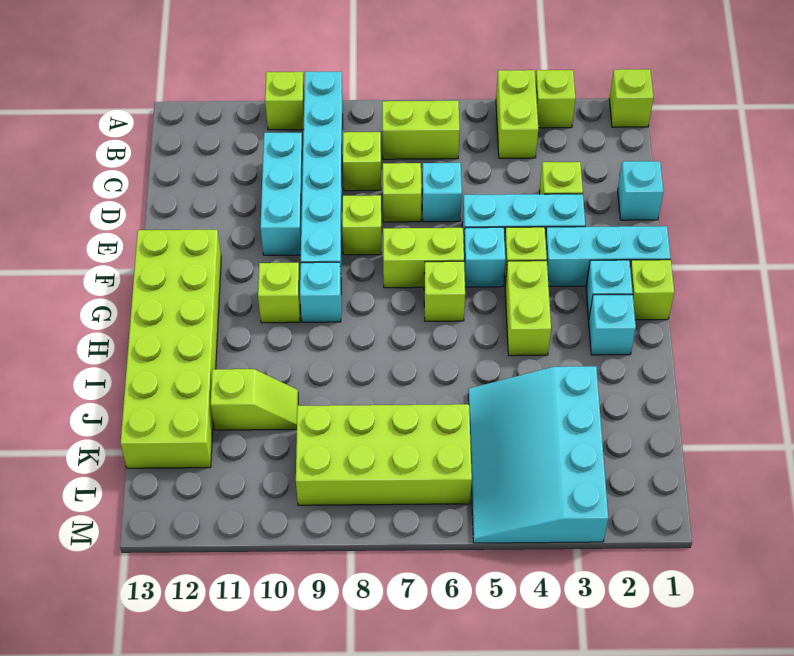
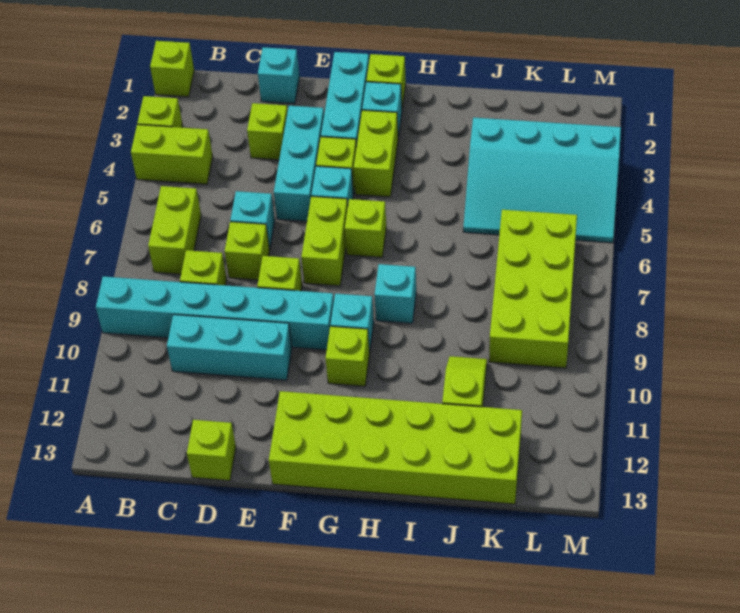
lime brick A10 level 1 -> lime brick D13 level 1
lime brick G4:H4 level 1 -> lime brick G3:G4 level 1
cyan brick H2 level 1 -> cyan brick H8 level 1

